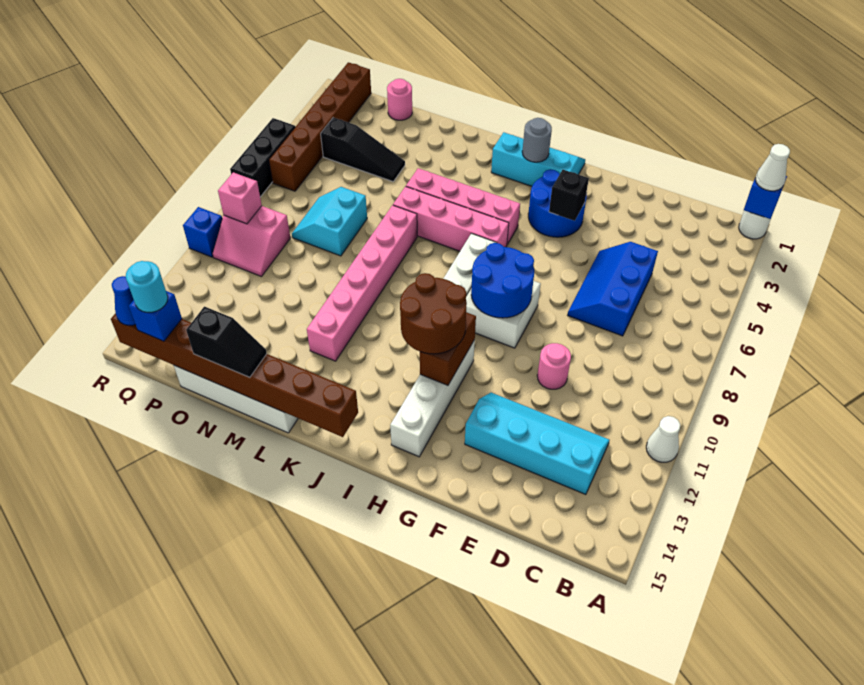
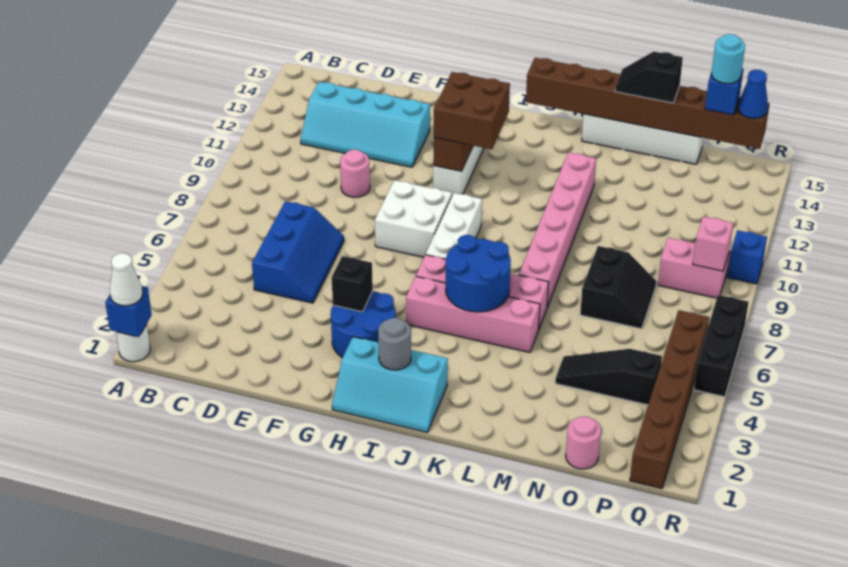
white cone A11 level 1 -> none
blue round brick G8:H9 level 2 -> blue round brick J5:K6 level 2
brown round brick H11:I12 level 3 -> brown brick H11:I12 level 3
cyan slope N7:O8 level 1 top N -> black slope N7:O8 level 1 top N

